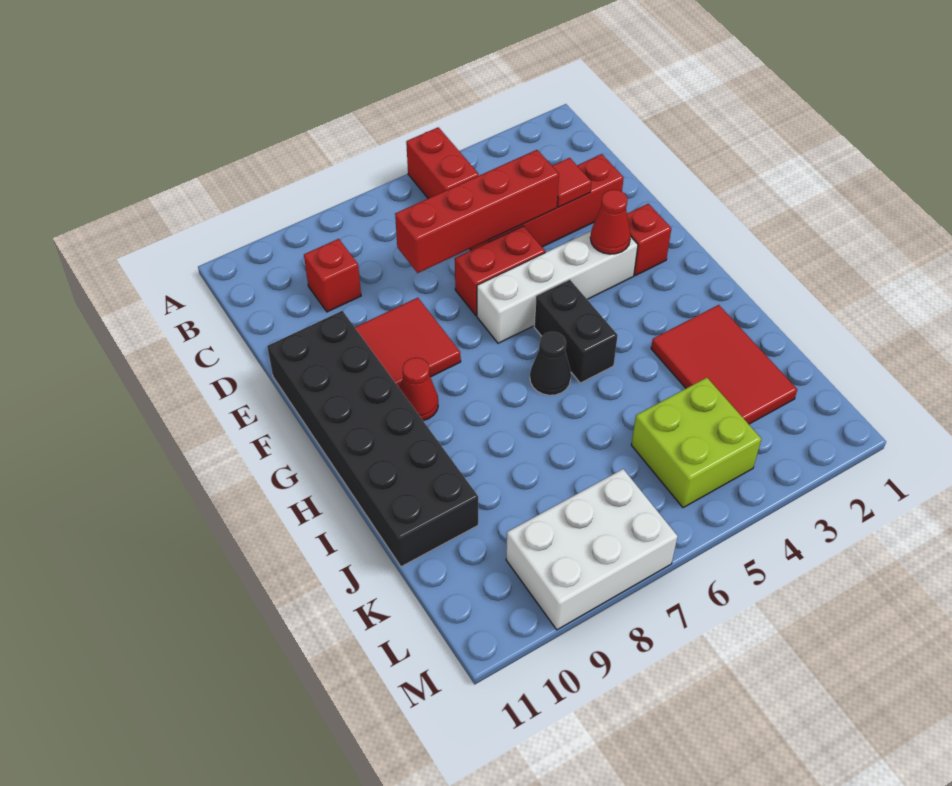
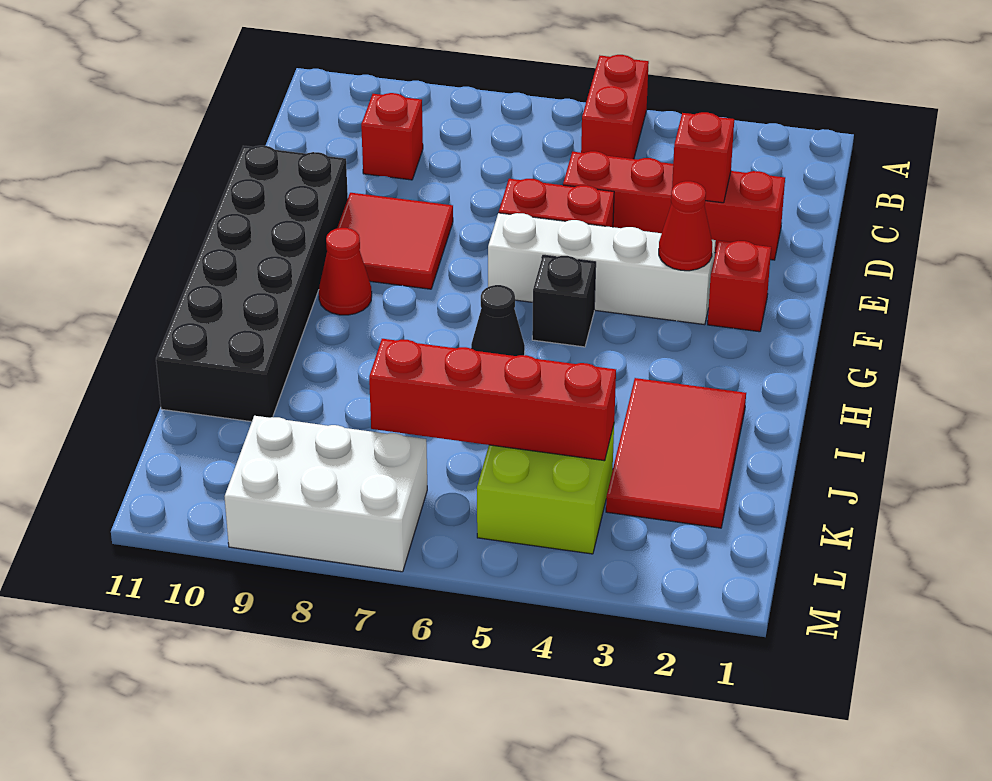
red tile D3 level 2 -> red brick D3 level 2
red brick D4:D7 level 2 -> red brick K4:K7 level 2
black brick G5:H5 level 1 -> black brick G5 level 1

